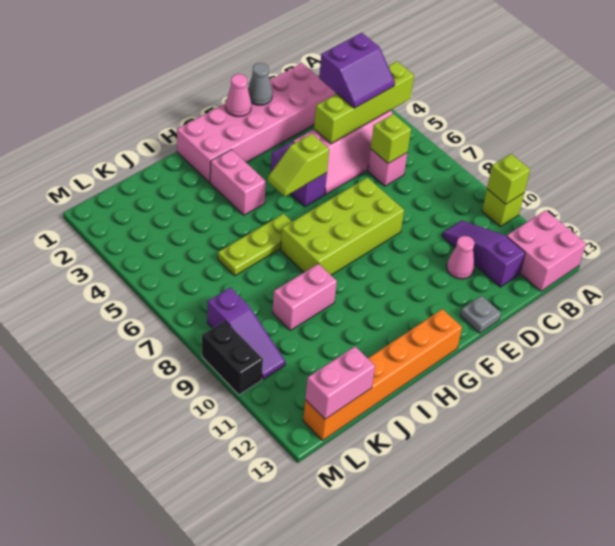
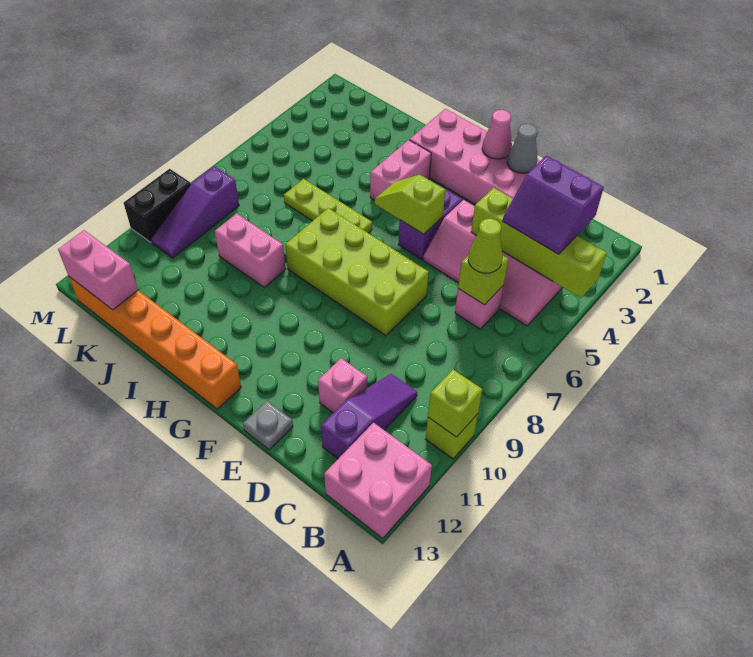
none -> lime cone C6 level 3
pink cone D11 level 1 -> pink brick D11 level 1

